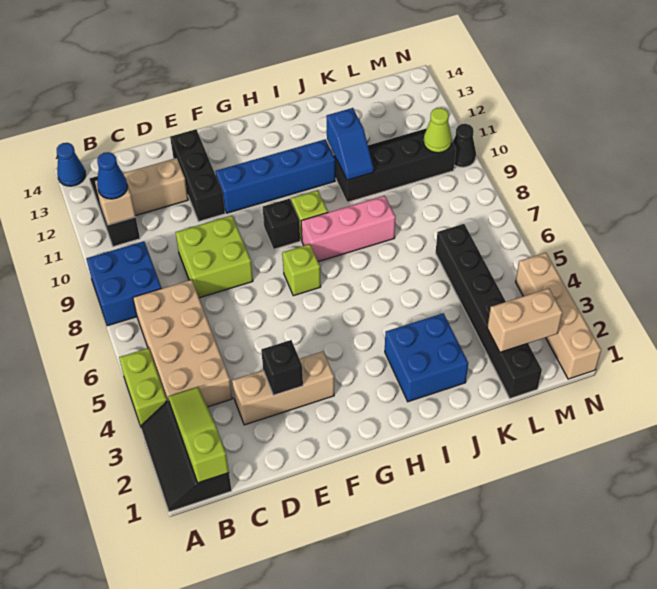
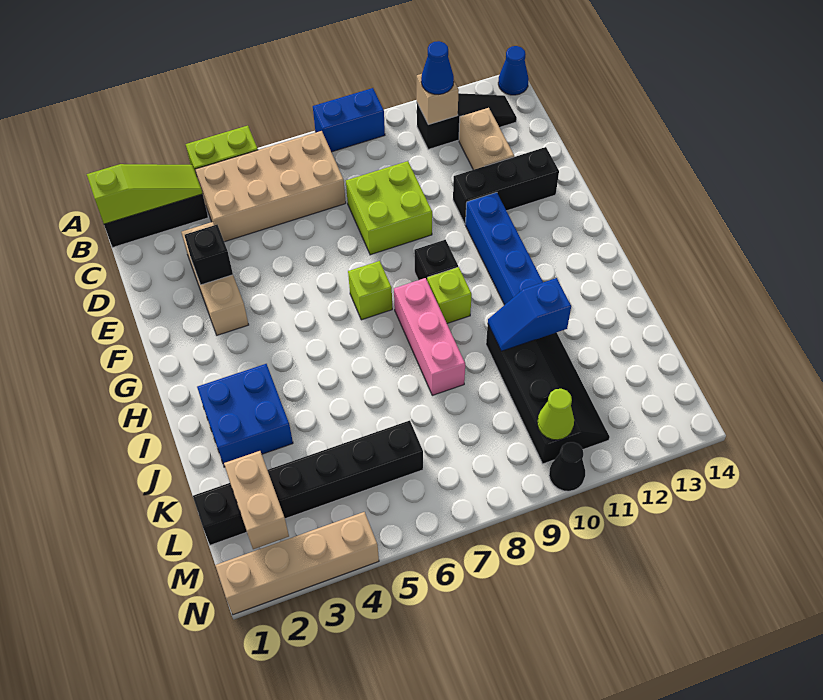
blue brick A8:B9 level 1 -> blue brick A8:A9 level 1

